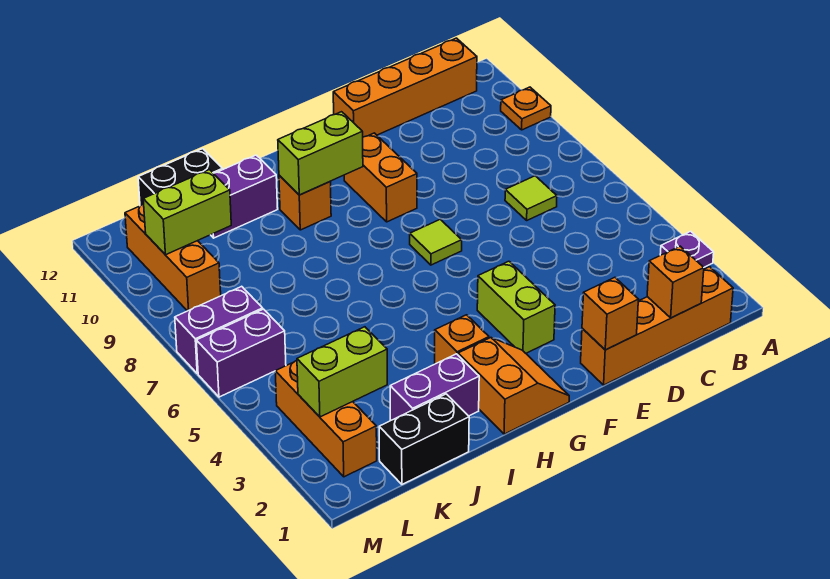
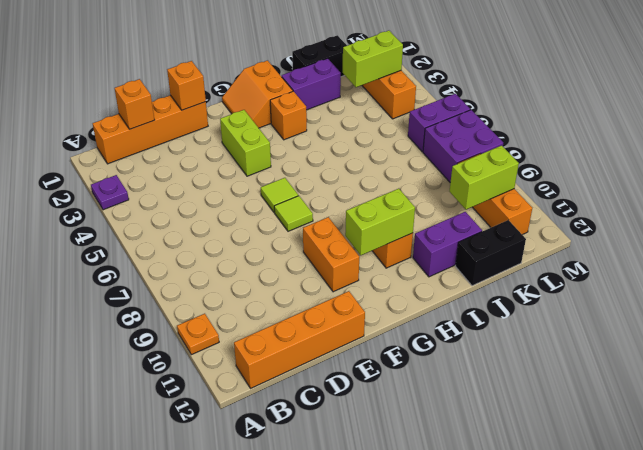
lime tile C7 level 1 -> lime tile F6 level 1
purple brick L7:M7 level 1 -> purple brick L7:M8 level 1

